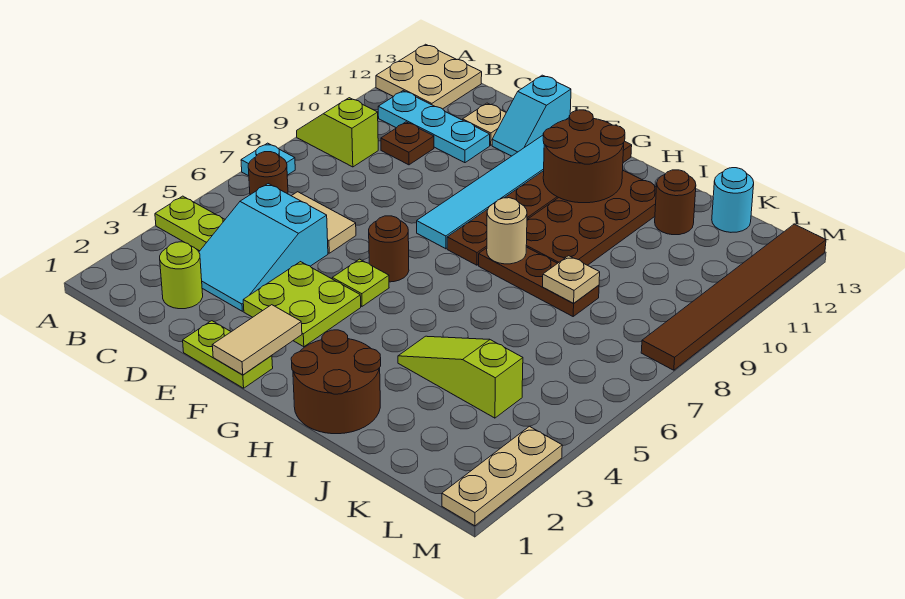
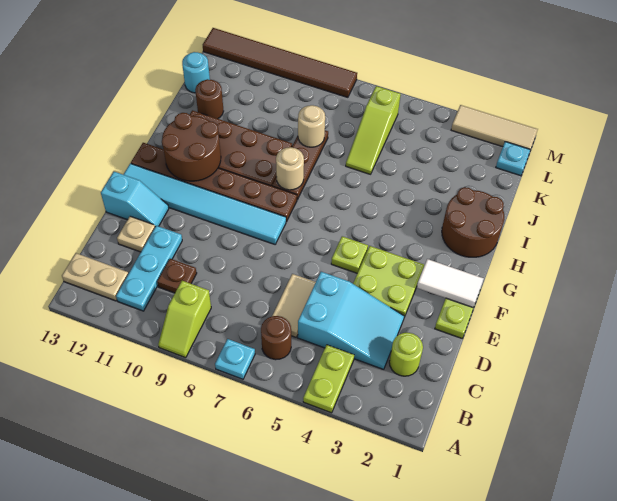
tan plate A12:B13 level 1 -> tan plate B12:B13 level 1
tan tile F1:F2 level 2 -> white tile F1:F2 level 2
brown round brick F6 level 1 -> none
lime slope I4:K4 level 1 top K -> lime slope J6:L6 level 1 top L
tan plate J8 level 2 -> tan round brick J8 level 2
none -> cyan plate L1 level 1
tan plate M1:M3 level 1 -> tan tile M1:M3 level 1

